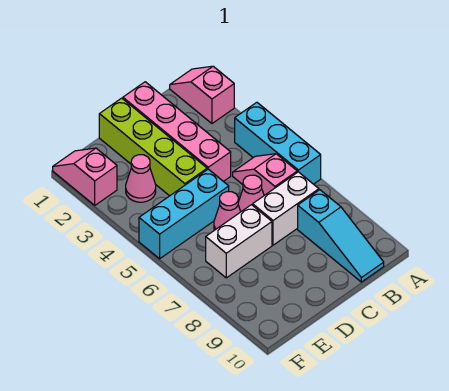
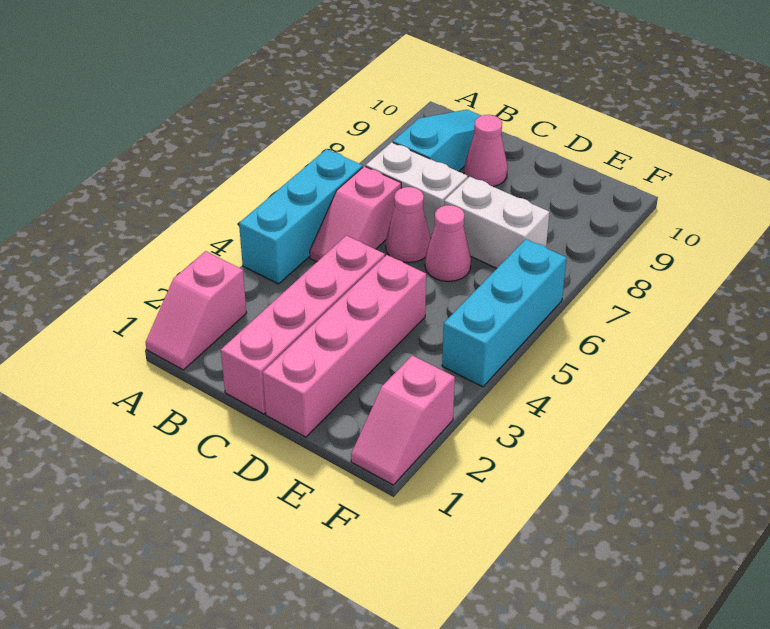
lime brick D1:D4 level 1 -> pink brick D1:D4 level 1
cyan brick D5:F5 level 1 -> cyan brick F4:F6 level 1
pink cone E3 level 1 -> pink cone C9 level 1

